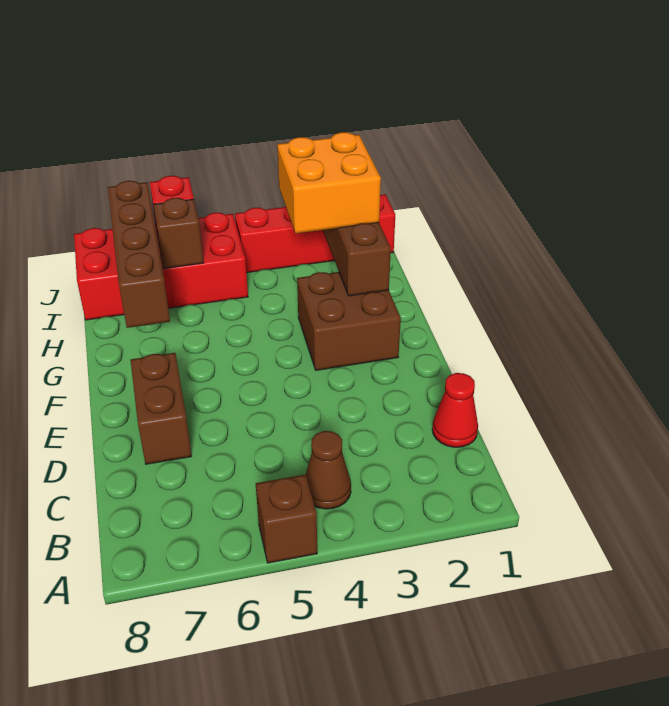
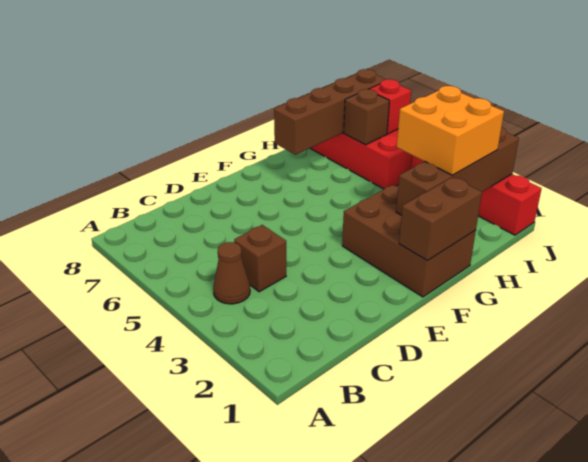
brown brick A5 level 1 -> brown brick C4 level 1
red cone C1 level 1 -> none
brown brick D7:E7 level 1 -> brown brick F1:G1 level 2
brown brick F2:G3 level 1 -> brown brick F1:G3 level 1

